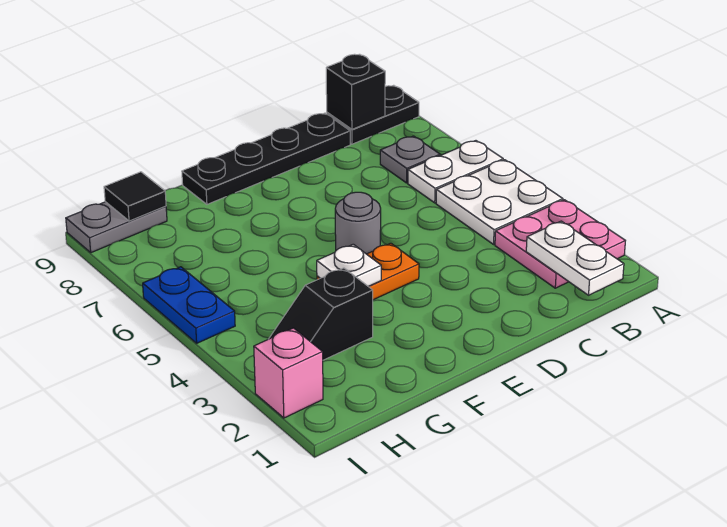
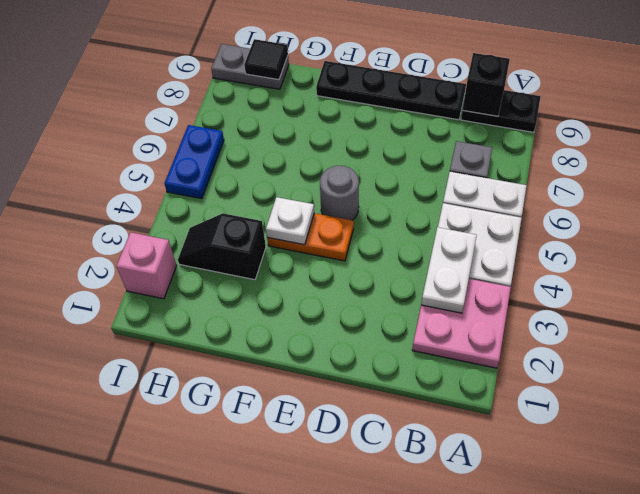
white plate B1:B2 level 2 -> white plate B3:B4 level 2

